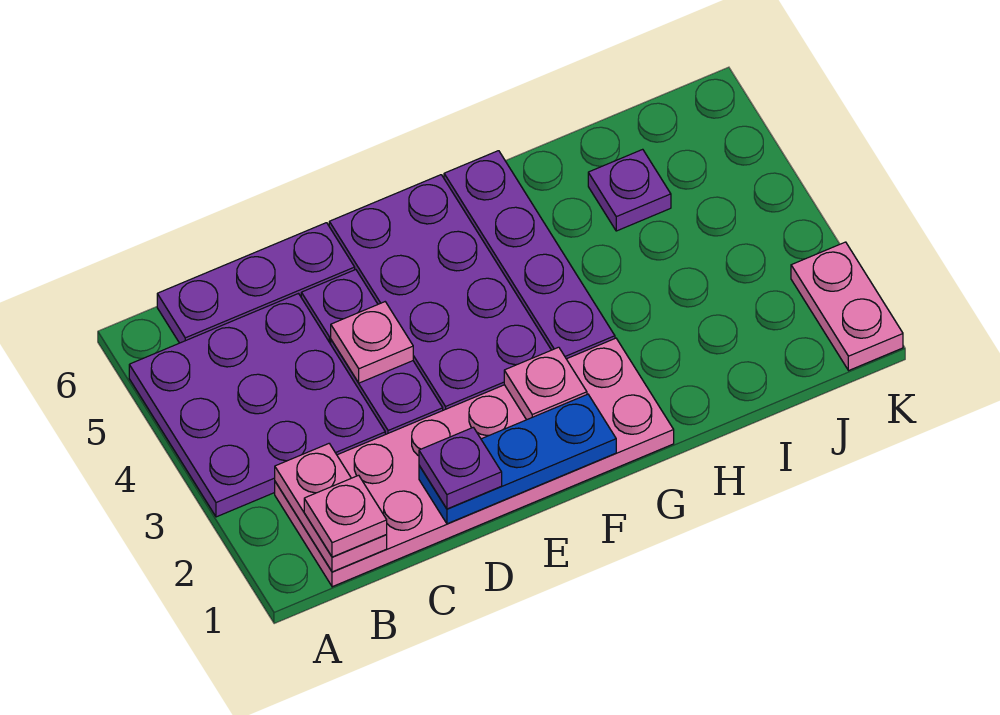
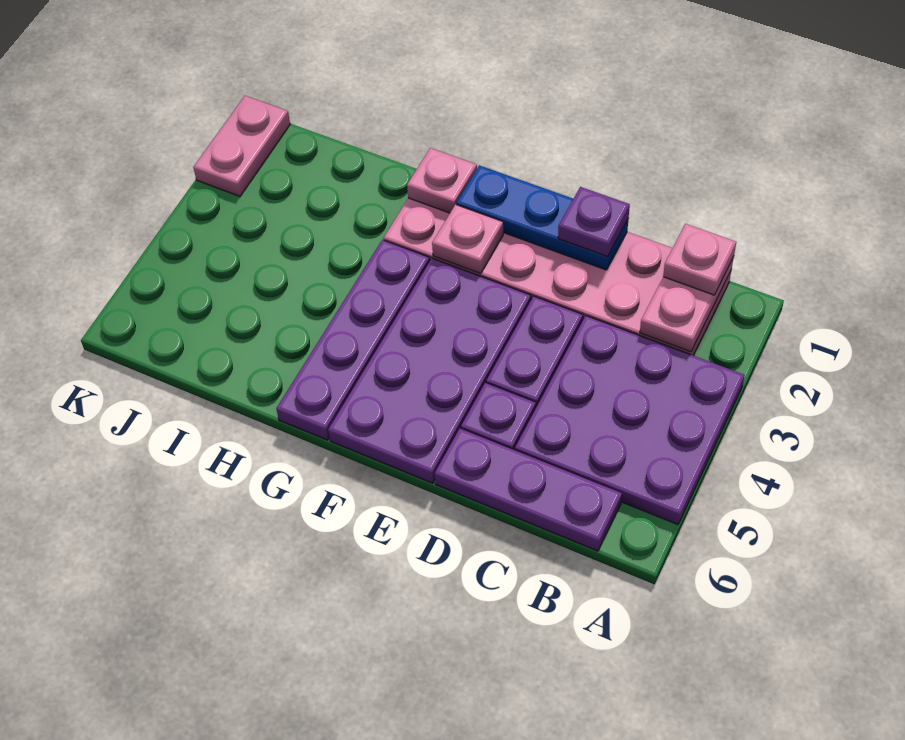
pink plate D4 level 2 -> pink plate G1 level 2
purple plate I5 level 1 -> none

